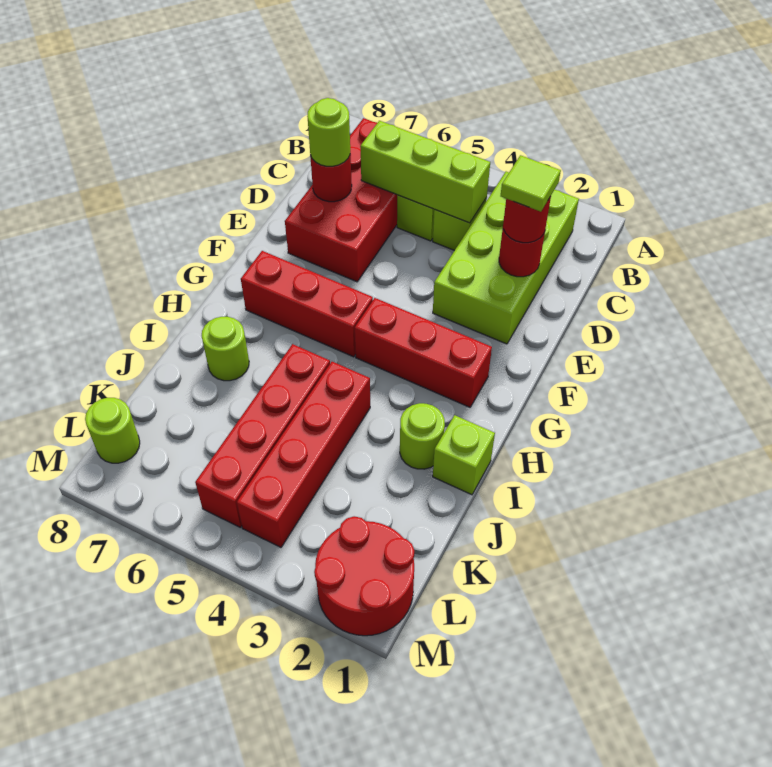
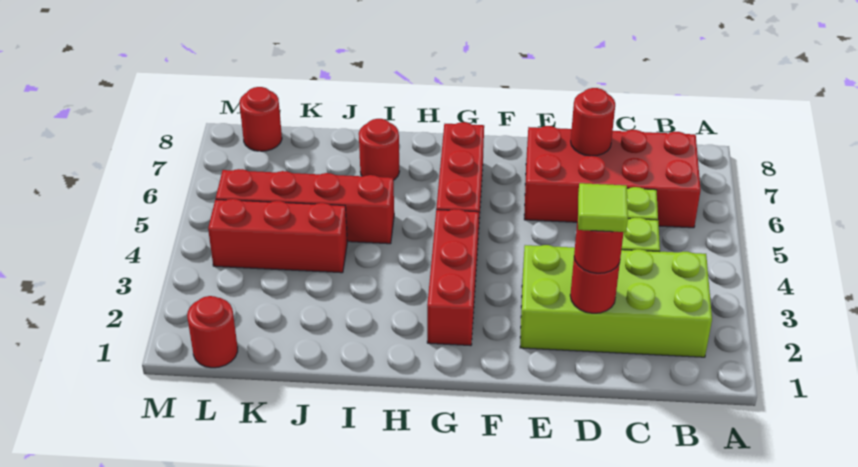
lime brick C4:C6 level 2 -> none
lime round brick D7 level 3 -> none
lime brick I1 level 1 -> none
lime round brick I2 level 1 -> none
red brick I4:L4 level 1 -> red brick J4:L4 level 1
lime round brick I7 level 1 -> red round brick I7 level 1
red round brick L1:M2 level 1 -> red round brick L1 level 1
lime round brick L8 level 1 -> red round brick L8 level 1

